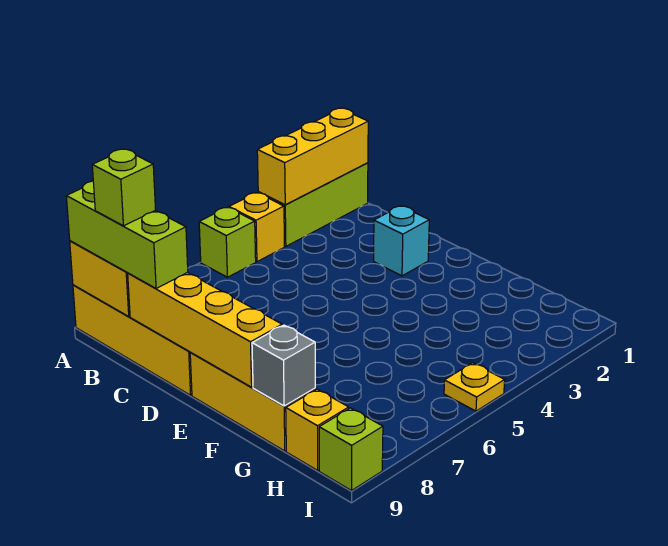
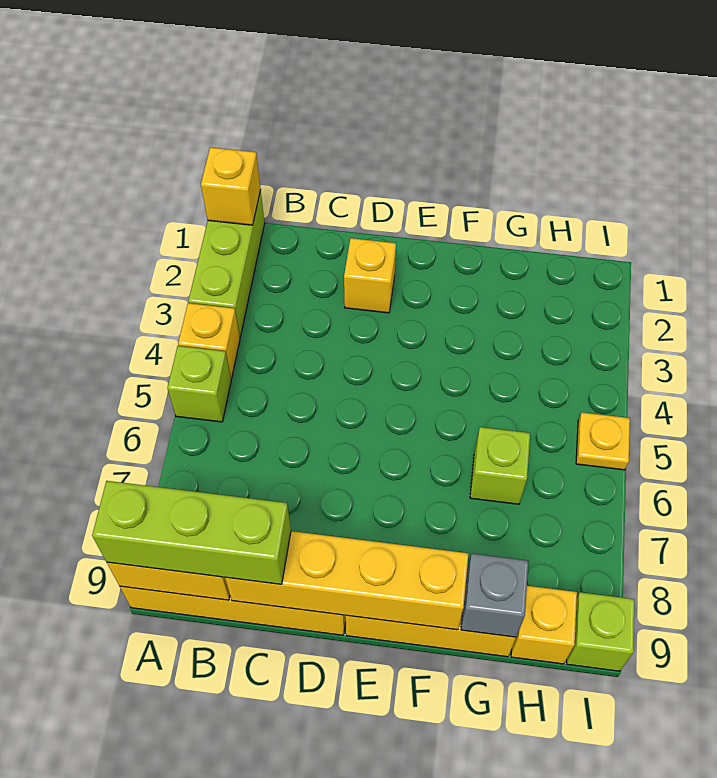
yellow brick A1:A3 level 2 -> yellow brick A1 level 2
lime brick B9 level 4 -> lime brick G6 level 1
cyan brick D2 level 1 -> yellow brick D2 level 1

